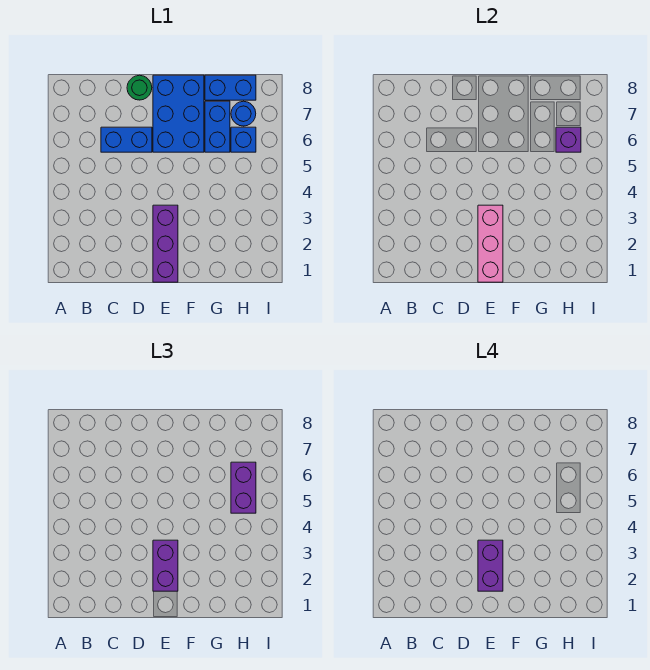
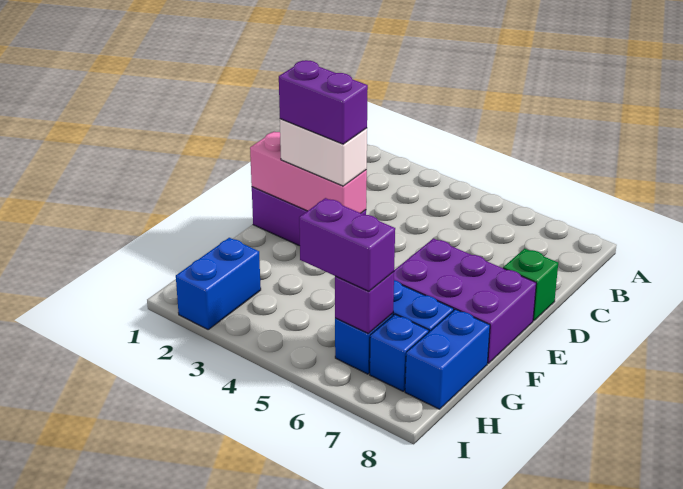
blue brick C6:D6 level 1 -> blue brick H2:I2 level 1
green round brick D8 level 1 -> green brick D8 level 1
purple brick E2:E3 level 3 -> white brick E2:E3 level 3
blue brick E6:F8 level 1 -> purple brick E6:F8 level 1
blue round brick H7 level 1 -> blue brick H7 level 1

